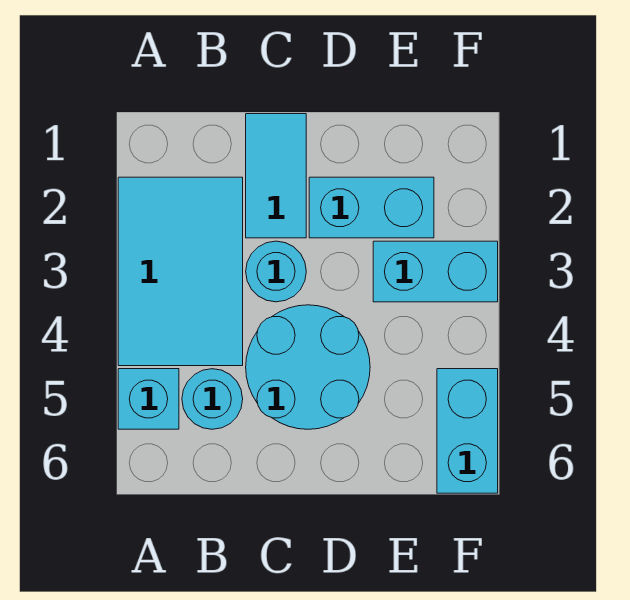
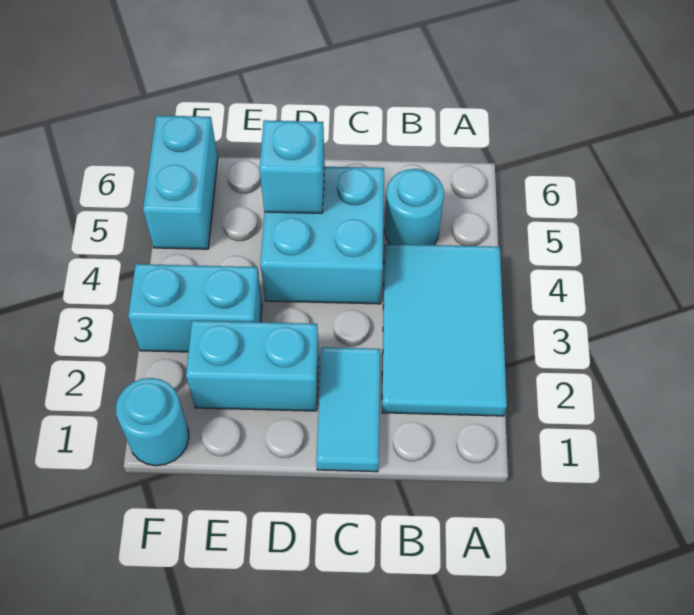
cyan brick A5 level 1 -> cyan brick D5 level 2
cyan round brick C3 level 1 -> cyan round brick F1 level 1
cyan round brick C4:D5 level 1 -> cyan brick C4:D5 level 1

